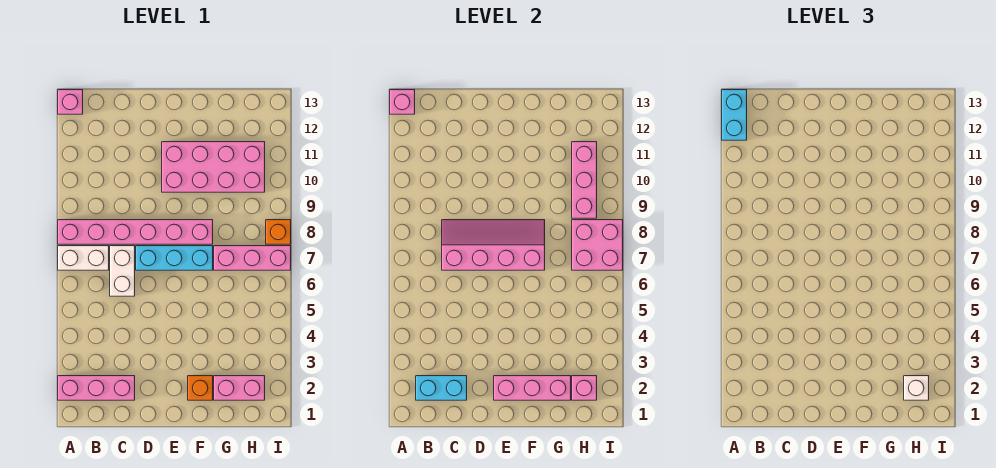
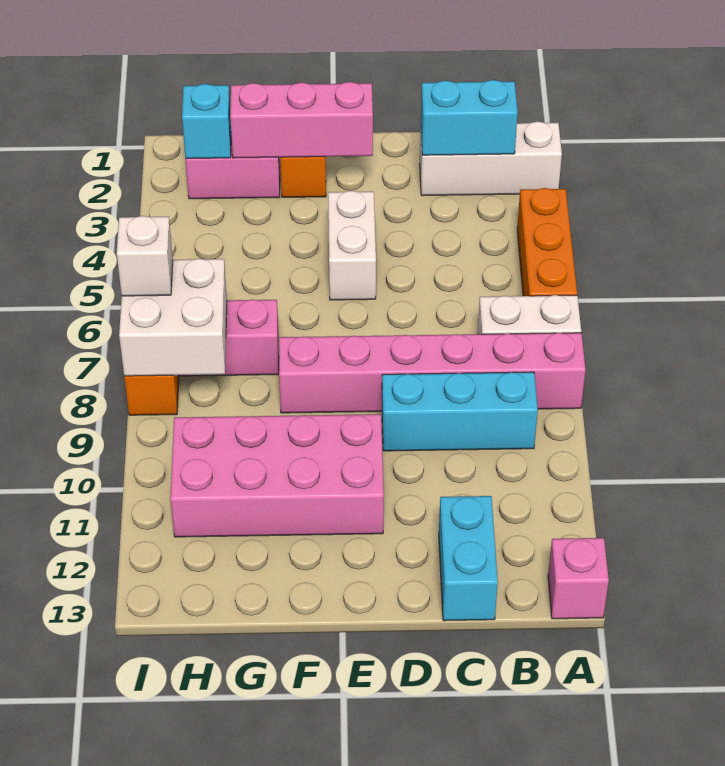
pink brick A2:C2 level 1 -> white brick A2:C2 level 1
none -> orange brick A4:A6 level 1
cyan brick A12:A13 level 3 -> cyan brick C12:C13 level 1
pink brick A13 level 2 -> none
white brick C6:C7 level 1 -> white brick E4:E5 level 1
pink slope C7:F8 level 2 top 7 -> none
cyan brick D7:F7 level 1 -> cyan brick B9:D9 level 1
pink brick H2 level 2 -> cyan brick H2 level 2
white brick H2 level 3 -> white brick I7 level 3
pink brick H7:I8 level 2 -> white brick H7:I8 level 2
pink brick H9:H11 level 2 -> none

